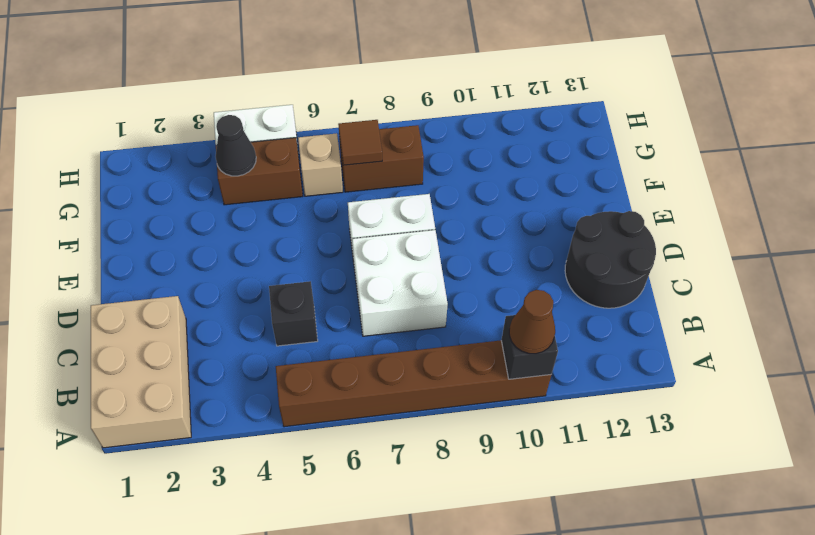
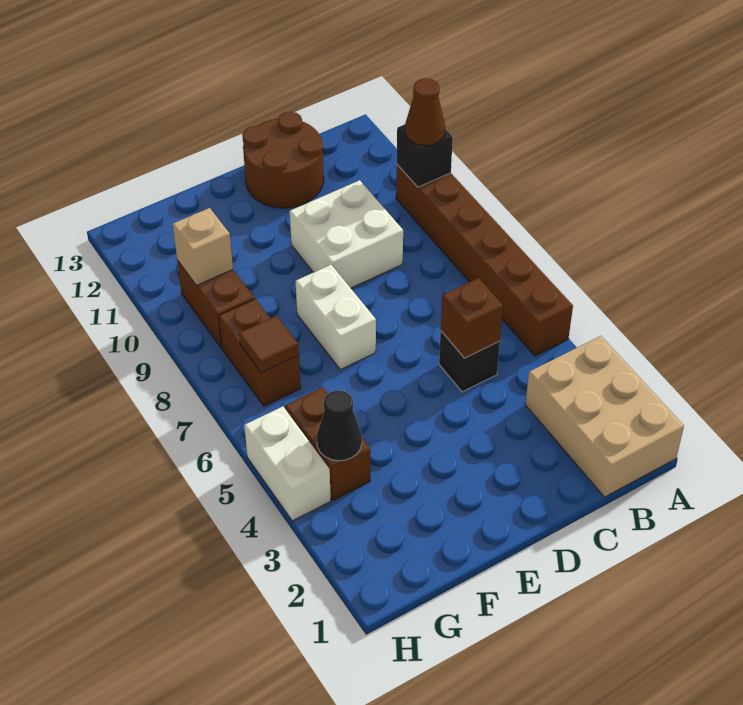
tan brick A1:C2 level 1 -> tan brick A1:B3 level 1
none -> brown brick C5 level 2
white brick C7:D8 level 1 -> white brick C9:D10 level 1
black round brick C12:D13 level 1 -> brown round brick C12:D13 level 1
tan brick G6 level 1 -> tan brick G10 level 2
none -> brown brick G9:G10 level 1

